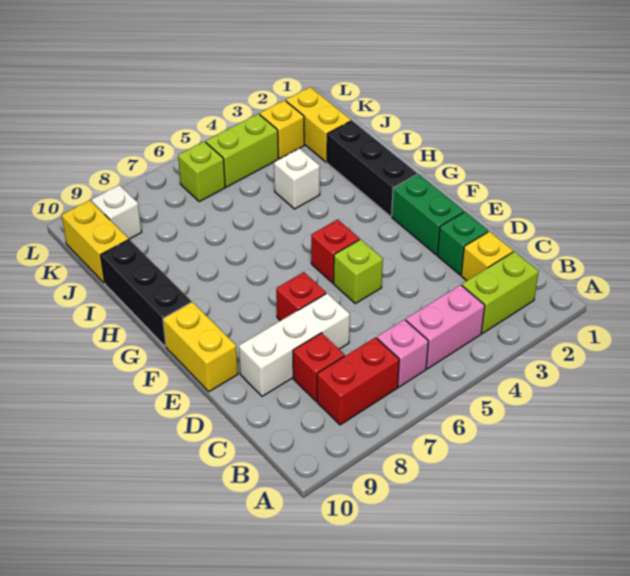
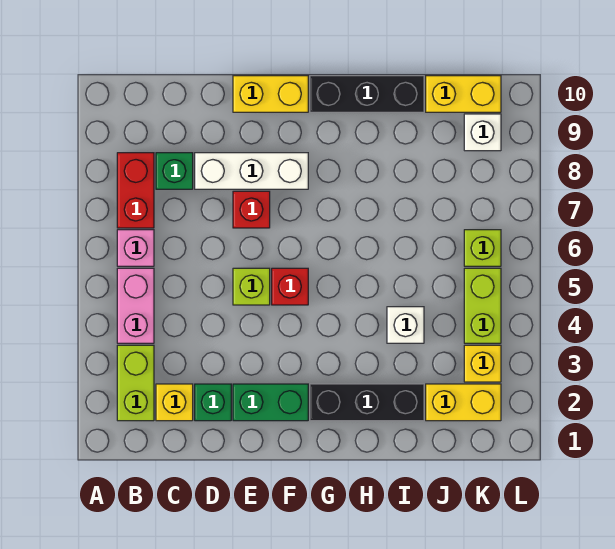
red brick C8 level 1 -> green brick C8 level 1
white brick D7:D9 level 1 -> white brick D8:F8 level 1

